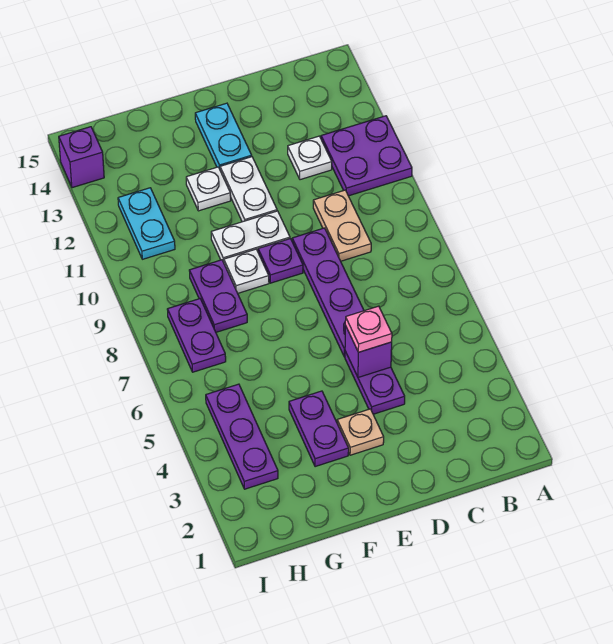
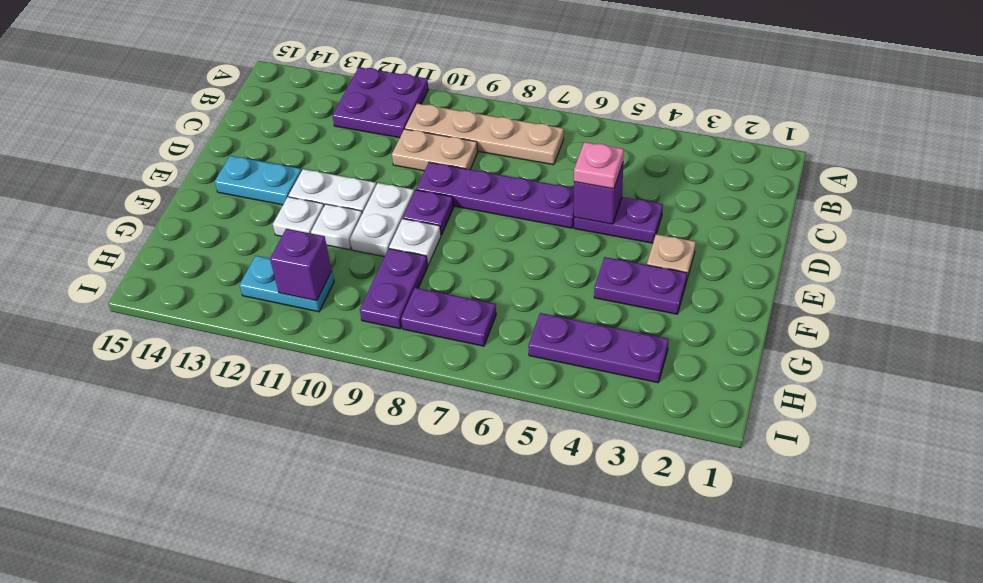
none -> tan plate B7:B10 level 1
white plate C12 level 1 -> white plate F11 level 1
purple plate G8:G9 level 1 -> purple plate G9:H9 level 1
purple brick I14 level 1 -> purple brick H11 level 2

